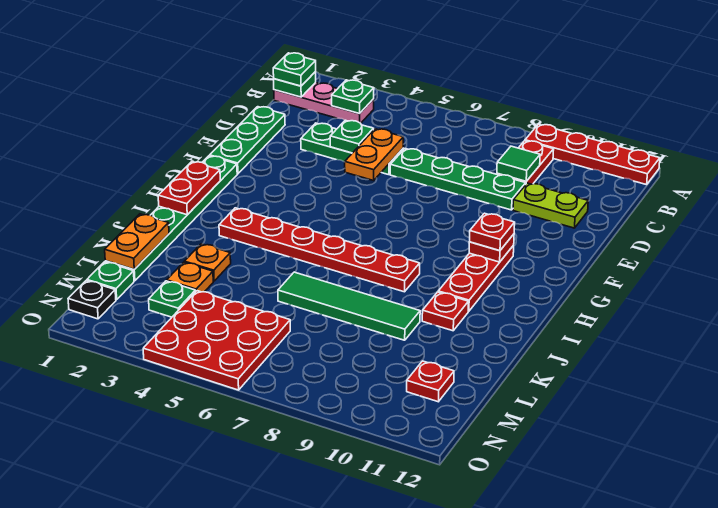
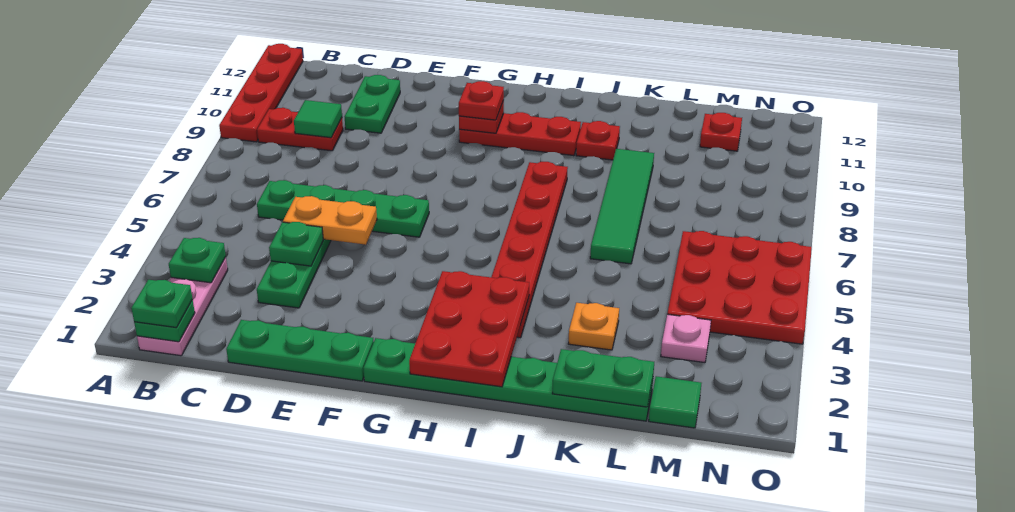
green plate D6:D9 level 1 -> green plate C6:F6 level 1
lime plate D10:D11 level 1 -> green plate D10:D11 level 1
red plate H1:I1 level 2 -> red plate H1:I3 level 2
orange plate K1:L1 level 2 -> green plate K1:L1 level 2
orange plate L3 level 1 -> none
green plate M1 level 1 -> green tile M1 level 1
green plate M3 level 1 -> pink plate M3 level 1
black plate N1 level 1 -> none

